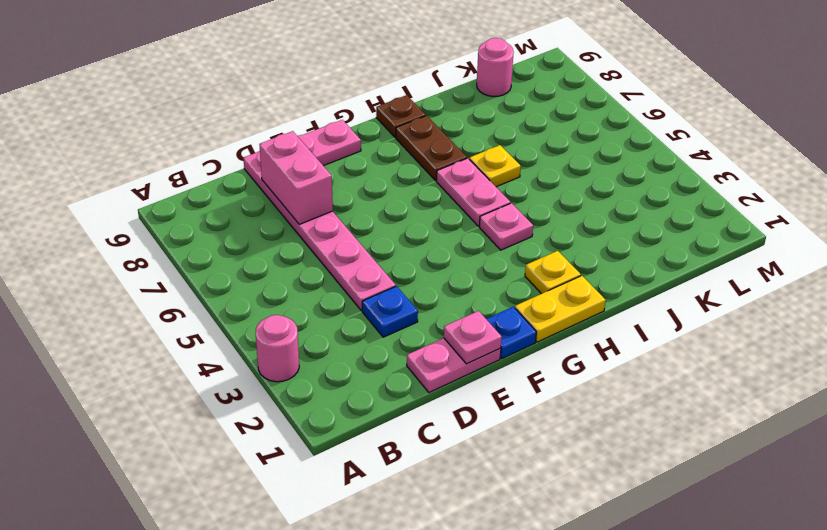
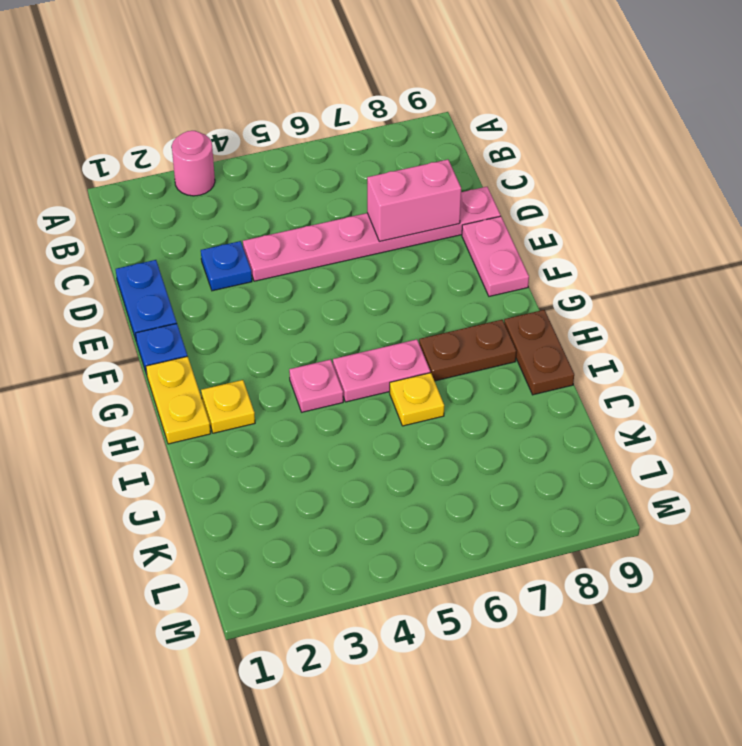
pink plate D1:E1 level 1 -> blue plate D1:E1 level 1
pink plate E1 level 2 -> none
brown plate H9 level 1 -> brown plate H9:I9 level 1
pink round brick K9 level 1 -> none

